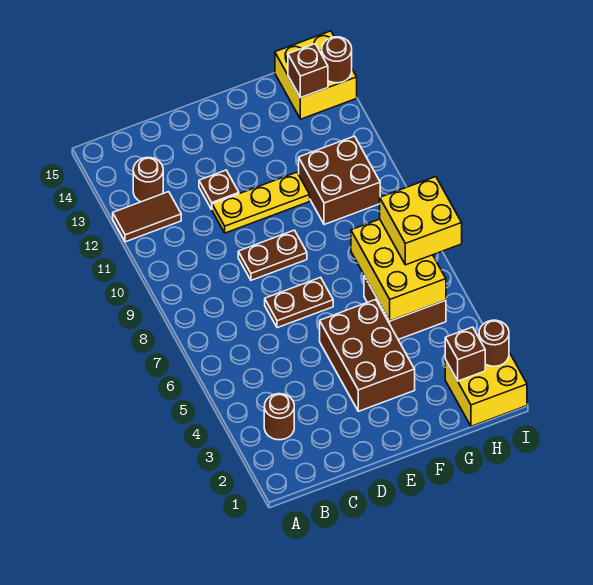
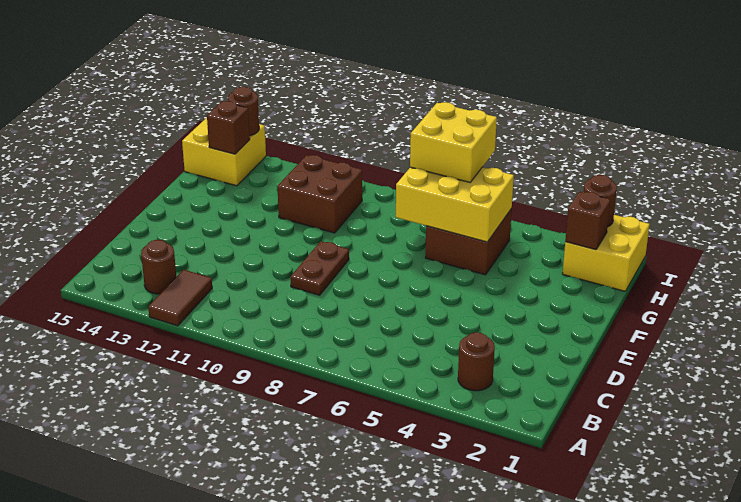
brown plate D7:E7 level 1 -> none
yellow plate D11:F11 level 1 -> none
brown plate D12 level 1 -> none
brown brick E3:F5 level 1 -> none

